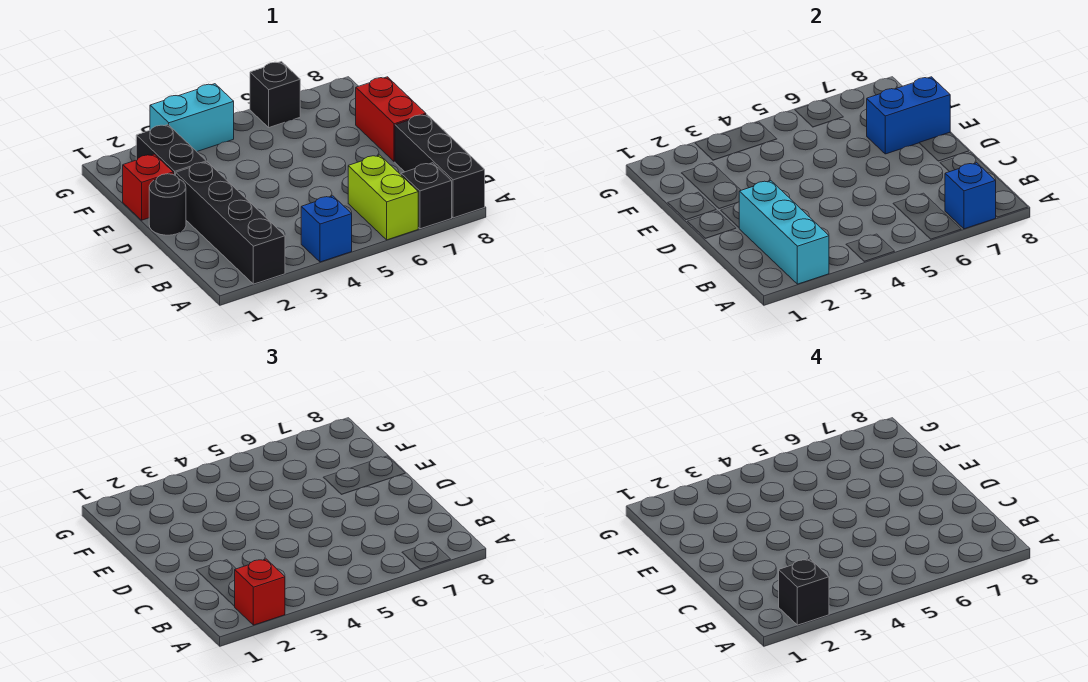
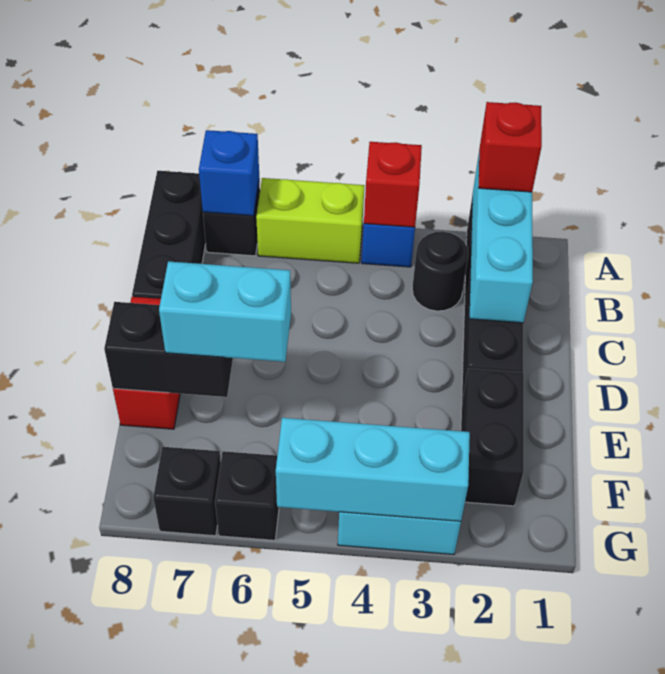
black brick A2 level 4 -> black brick G7 level 1
lime brick A6:B6 level 1 -> lime brick A5:A6 level 1
black round brick D1 level 1 -> black round brick B3 level 1
red brick E1 level 1 -> red brick A4 level 2
none -> cyan brick E6:E7 level 3
blue brick E7:E8 level 2 -> black brick E7:E8 level 2
none -> cyan brick G3:G5 level 2

